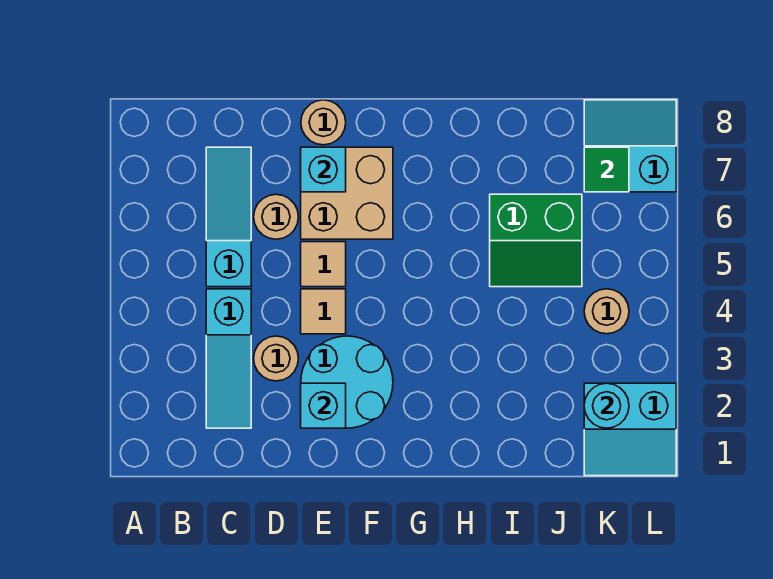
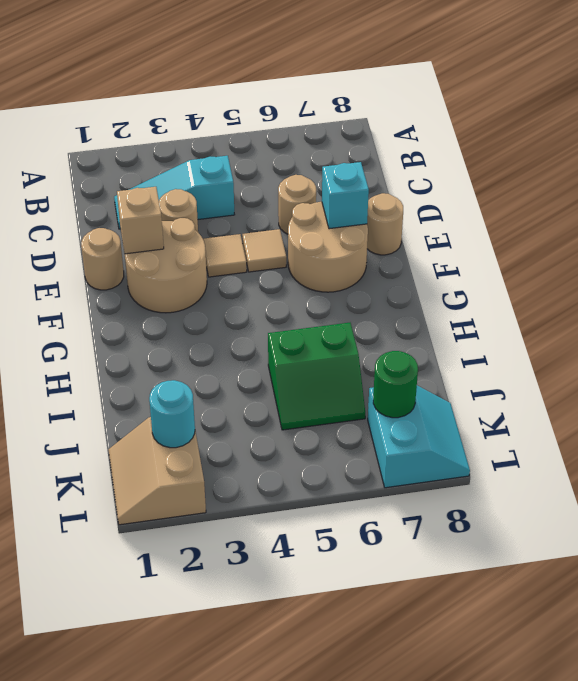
cyan slope C5:C7 level 1 top 5 -> none
cyan round brick E2:F3 level 1 -> tan round brick E2:F3 level 1
cyan brick E2 level 2 -> tan brick E2 level 2
tan brick E6:F7 level 1 -> tan round brick E6:F7 level 1
green slope I5:J6 level 1 top 6 -> green slope I5:J6 level 1 top I
cyan slope K1:L2 level 1 top 2 -> tan slope K1:L2 level 1 top 2
tan round brick K4 level 1 -> tan round brick E1 level 1
green tile K7 level 2 -> green round brick K7 level 2

